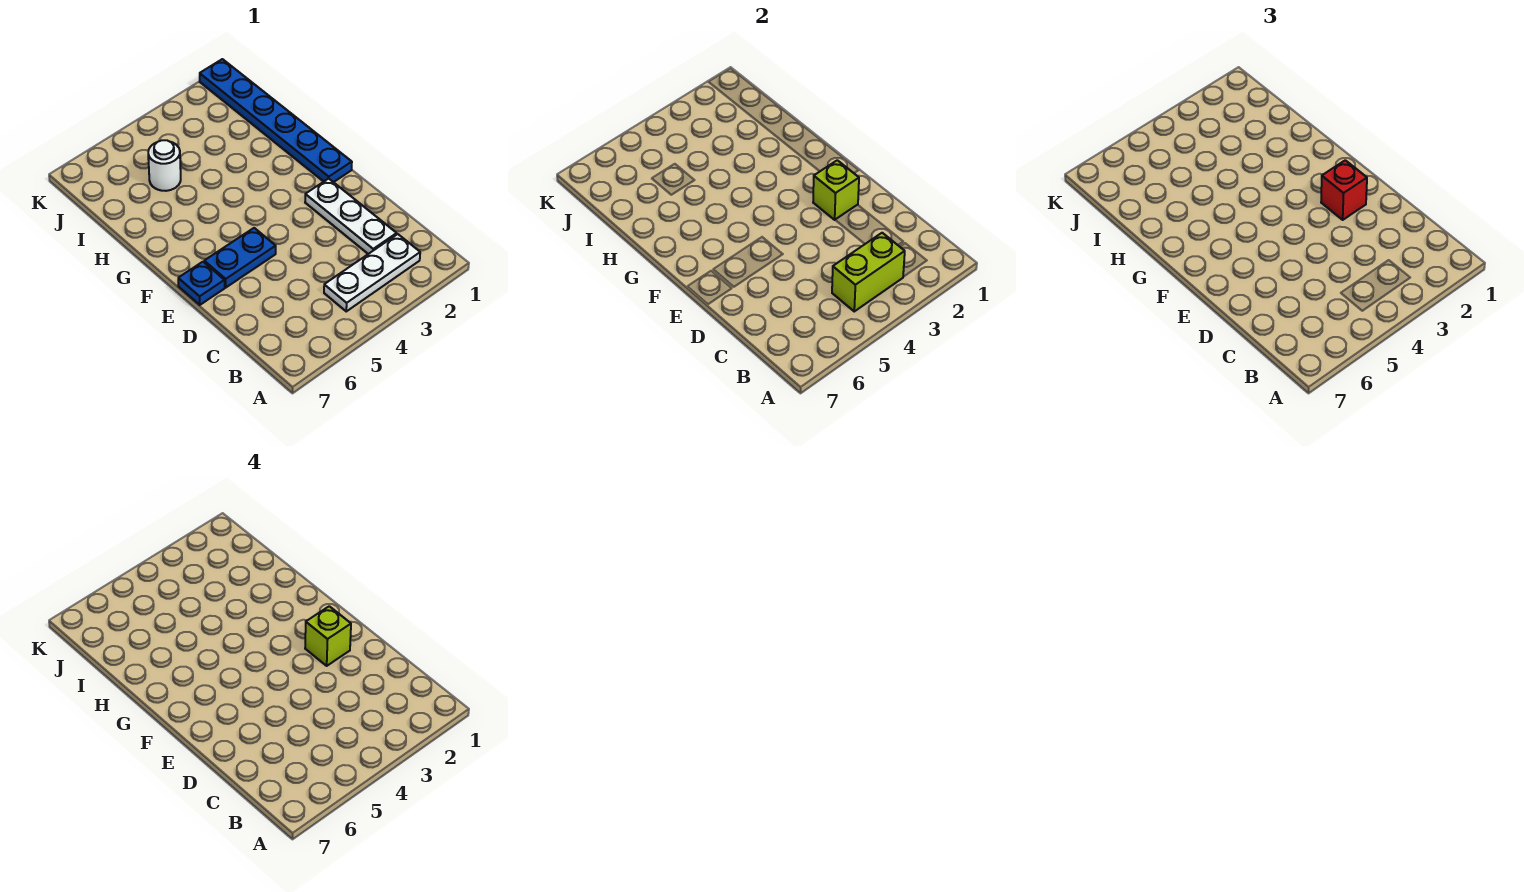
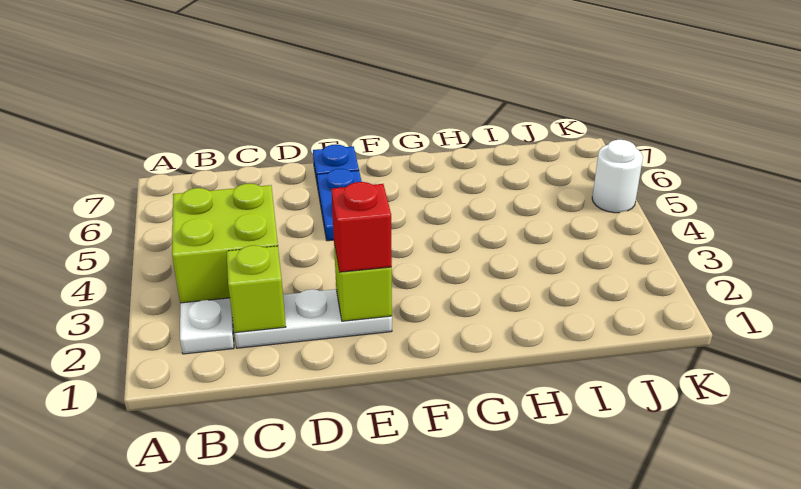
lime brick B3:B4 level 2 -> lime brick B3:C4 level 2
lime brick E2 level 4 -> lime brick C2 level 2
blue plate F1:K1 level 1 -> none
white round brick I5 level 1 -> white round brick K5 level 1

